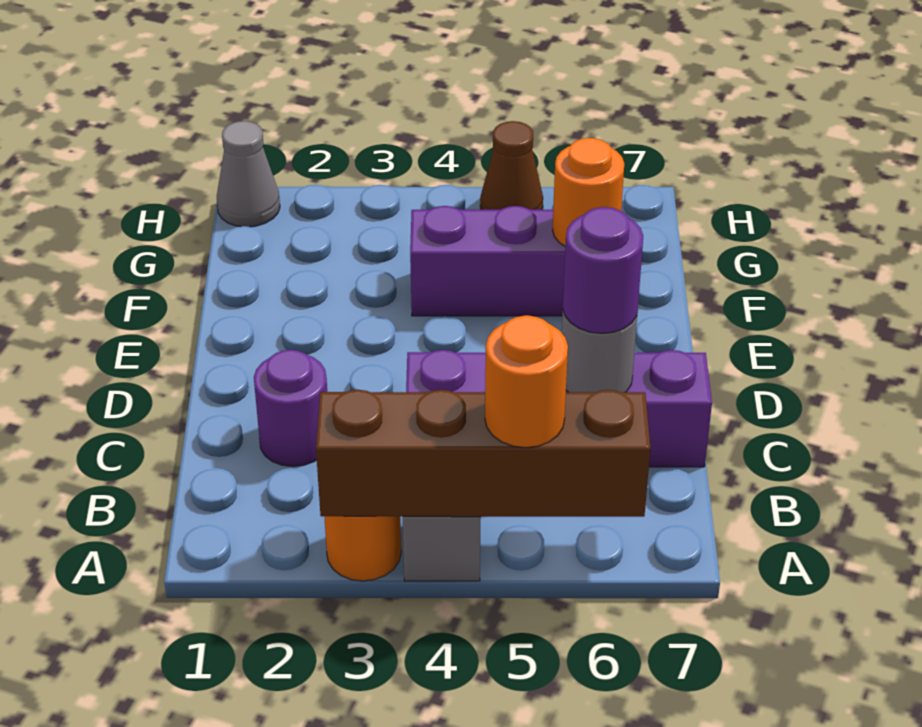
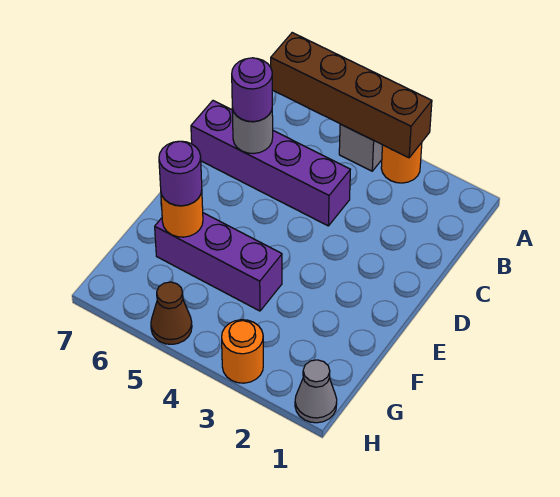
orange round brick A5 level 3 -> orange round brick H3 level 1
purple round brick C2 level 1 -> purple round brick F6 level 3

